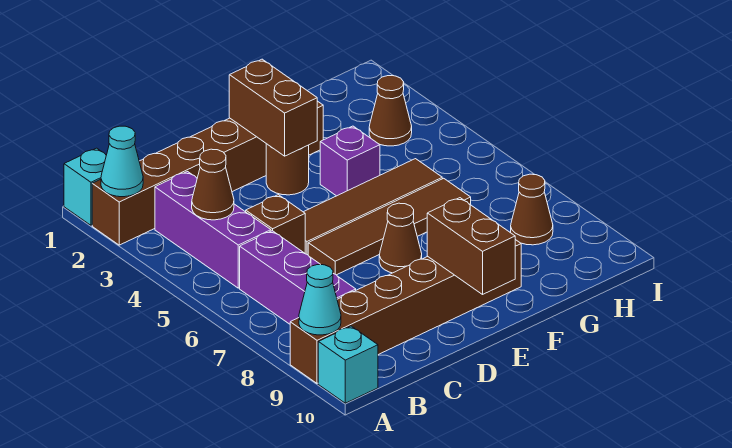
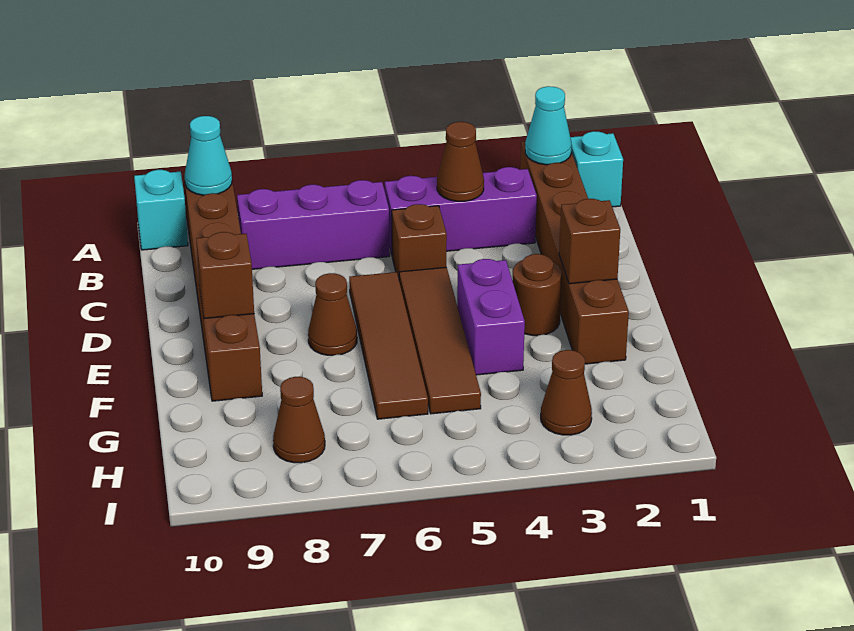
brown brick E2:E3 level 2 -> brown brick E2 level 2
brown brick E9:E10 level 2 -> brown brick E9 level 2
purple brick F4 level 1 -> purple brick E4:F4 level 1

